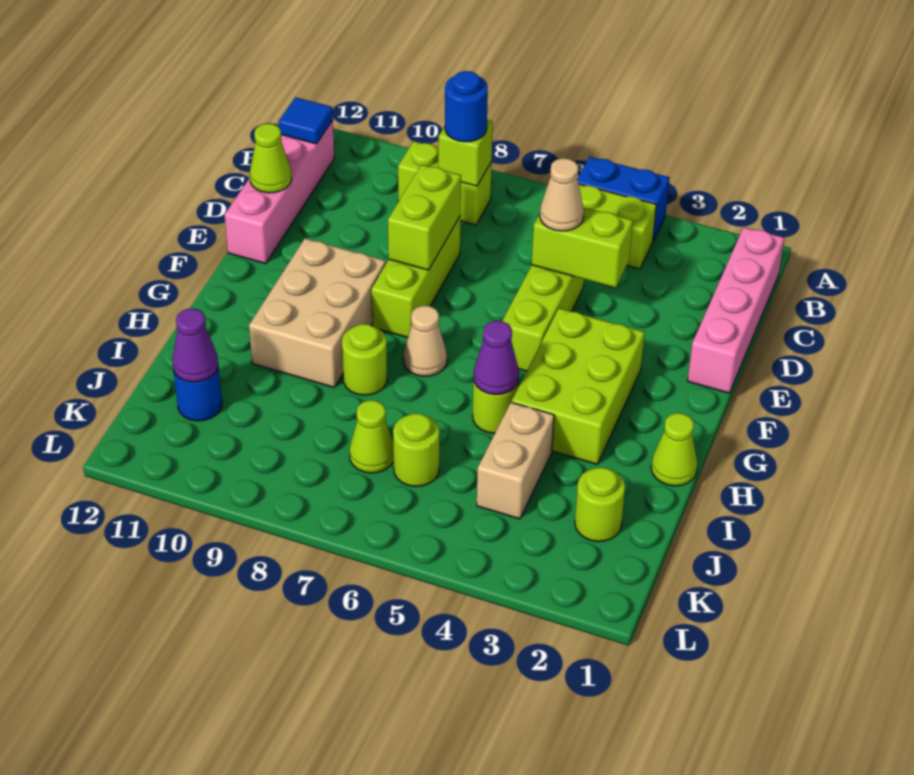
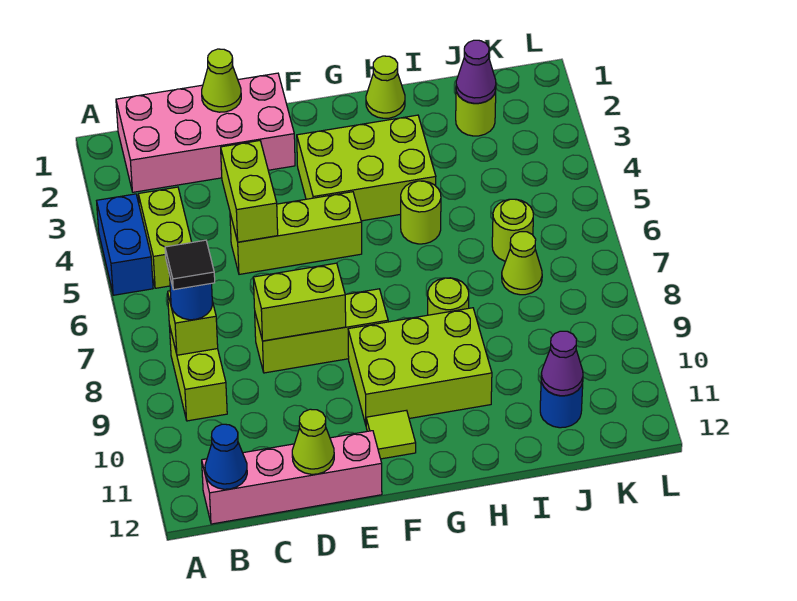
pink brick B1:E1 level 1 -> pink brick B1:E2 level 1
none -> black tile B8 level 4
blue tile B12 level 2 -> blue cone B12 level 2
none -> lime cone D1 level 2
tan cone D5 level 3 -> none
tan brick F9:H10 level 1 -> lime brick F9:H10 level 1
none -> lime tile F11 level 1
tan cone G7 level 1 -> none
purple cone H5 level 2 -> purple cone J2 level 2
tan brick I4:J4 level 1 -> none

